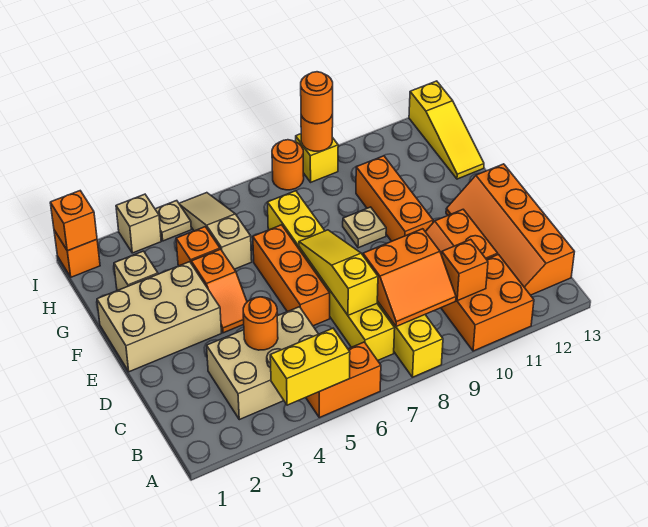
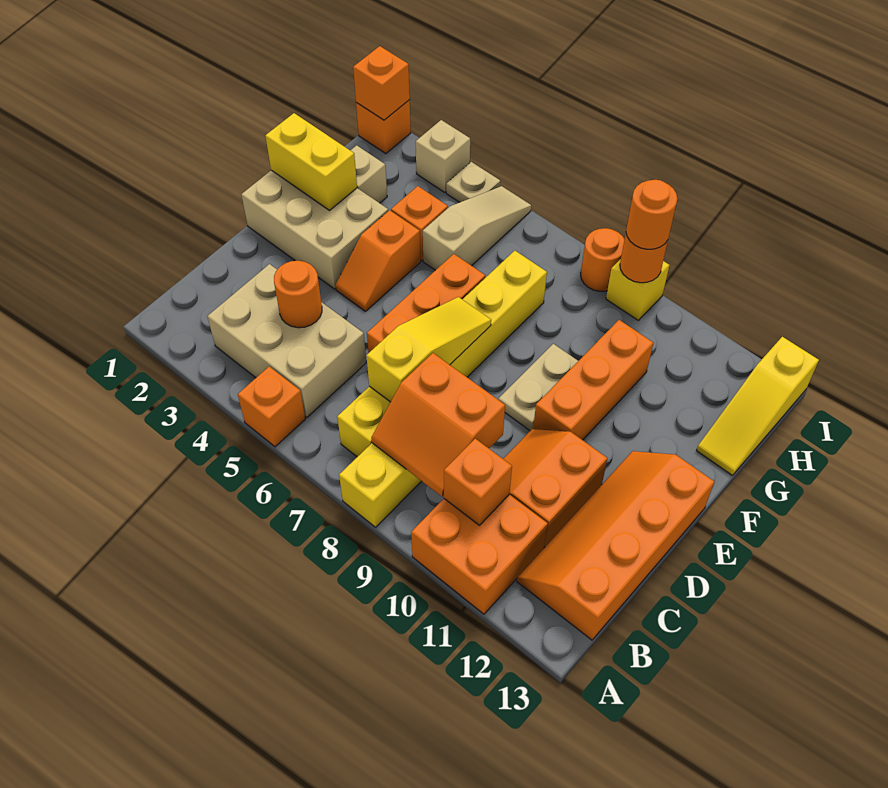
yellow brick A4:A5 level 2 -> yellow brick F1:F2 level 2
orange brick A5:A6 level 1 -> orange brick A5 level 1
tan plate F9 level 1 -> tan plate E9:F9 level 1

